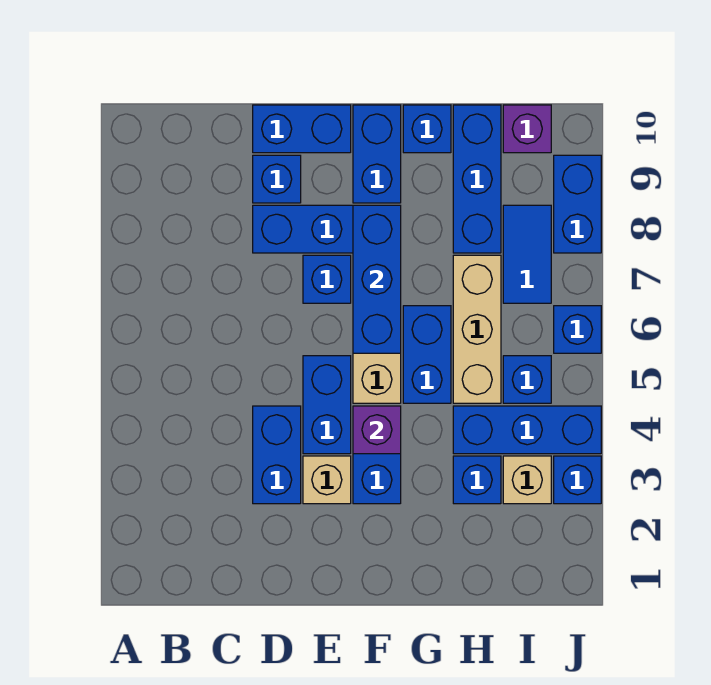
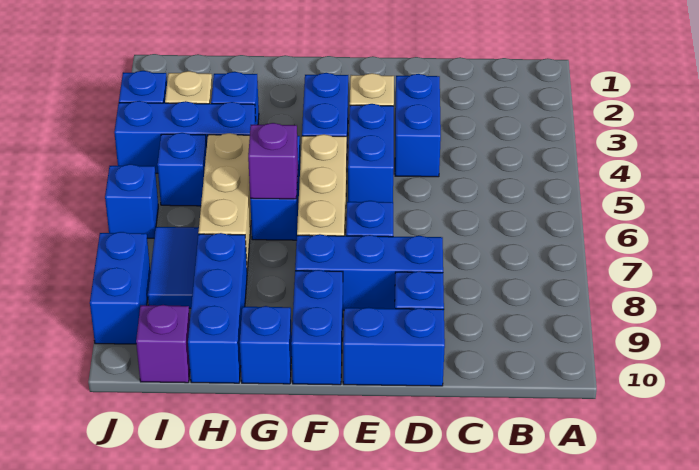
purple brick F4 level 2 -> purple brick G6 level 2
blue brick F6:F8 level 2 -> none

